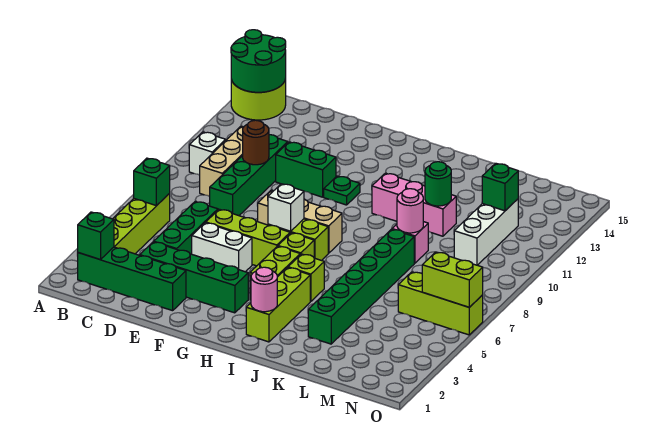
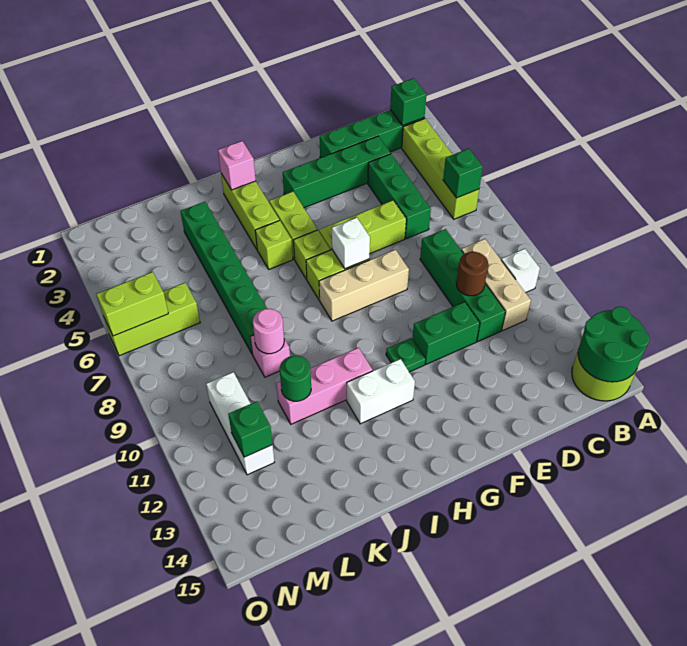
white brick E5:F5 level 1 -> white brick H12:I12 level 1
pink round brick I2 level 2 -> pink brick I2 level 2

